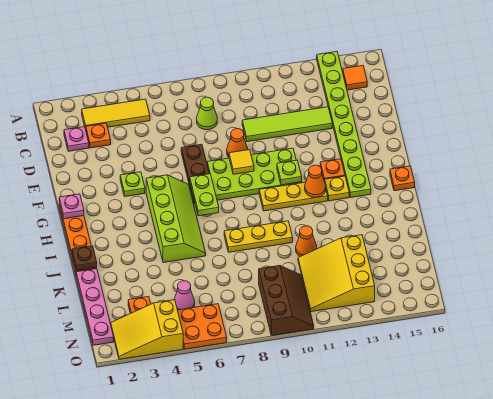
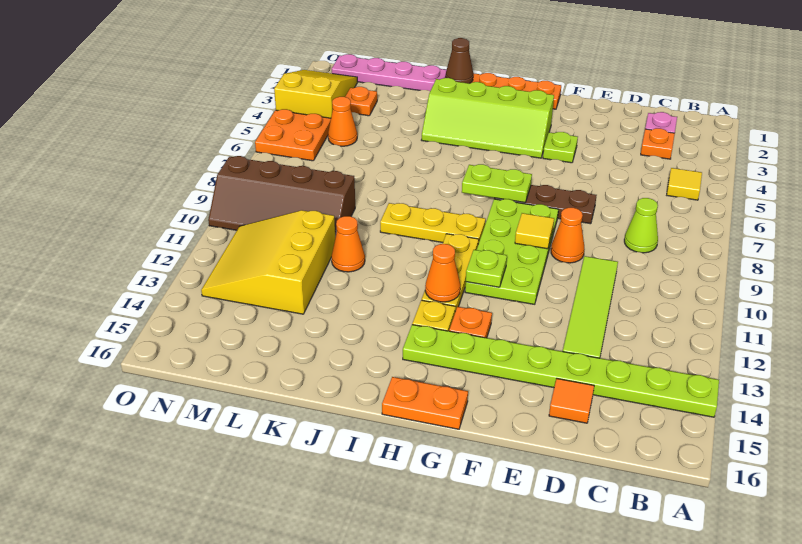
yellow tile B3:B5 level 1 -> yellow tile B5 level 1
orange tile B15 level 1 -> orange tile D15 level 1
pink plate G1 level 2 -> none
lime slope G5:J6 level 1 top 5 -> lime slope G3:J4 level 1 top 3
orange plate H16 level 1 -> orange plate G16:H16 level 1
brown plate J1 level 2 -> brown cone J1 level 2
yellow plate J8:J10 level 1 -> yellow plate H9:J9 level 1
yellow slope L11:N13 level 1 top 13 -> yellow slope L11:N13 level 1 top L
pink cone M5 level 1 -> orange cone M5 level 1
brown slope M9:O10 level 1 top 9 -> brown slope L9:O10 level 1 top 9

